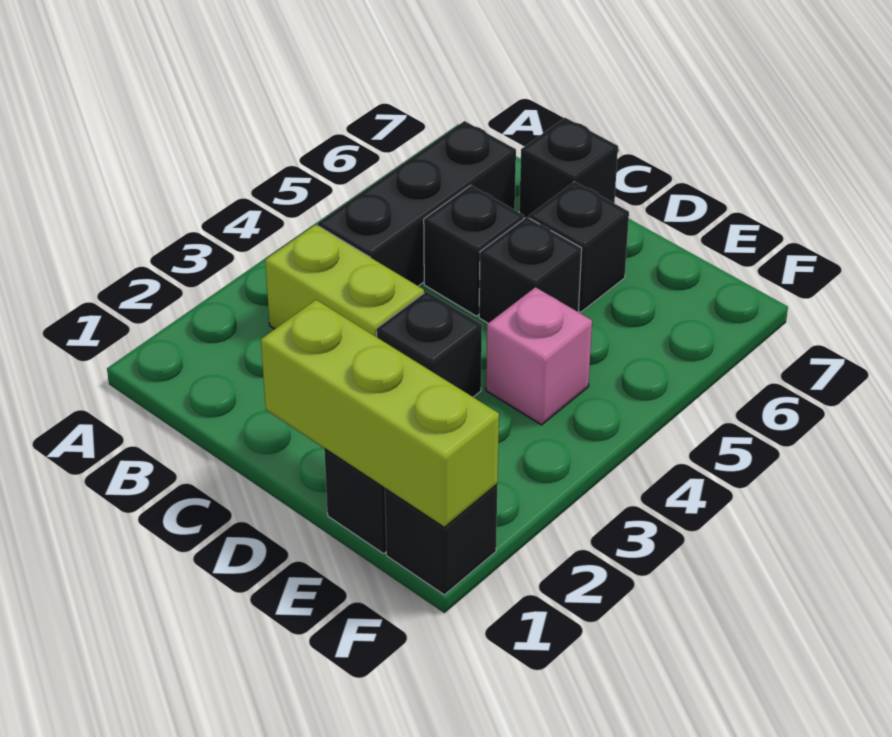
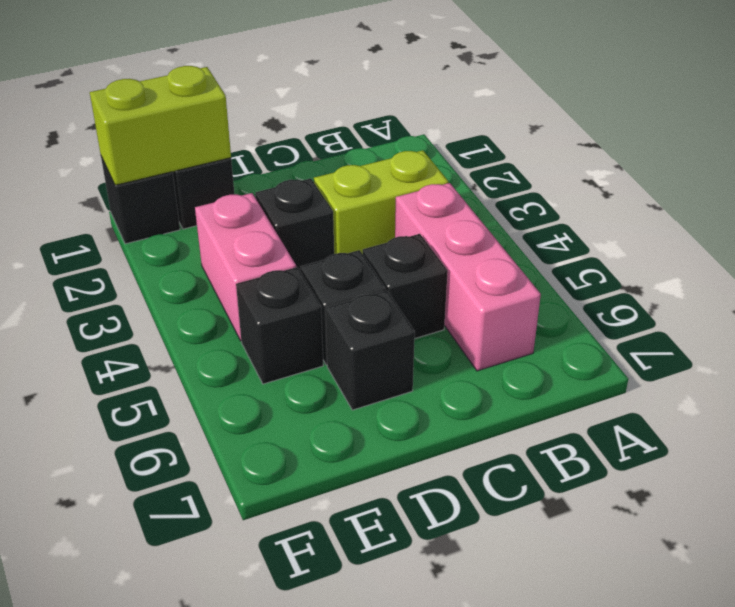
black brick B4:B6 level 1 -> pink brick B4:B6 level 1
black brick C7 level 1 -> black brick E5 level 1
lime brick D1:F1 level 2 -> lime brick E1:F1 level 2
pink brick E4 level 1 -> pink brick E3:E4 level 1

